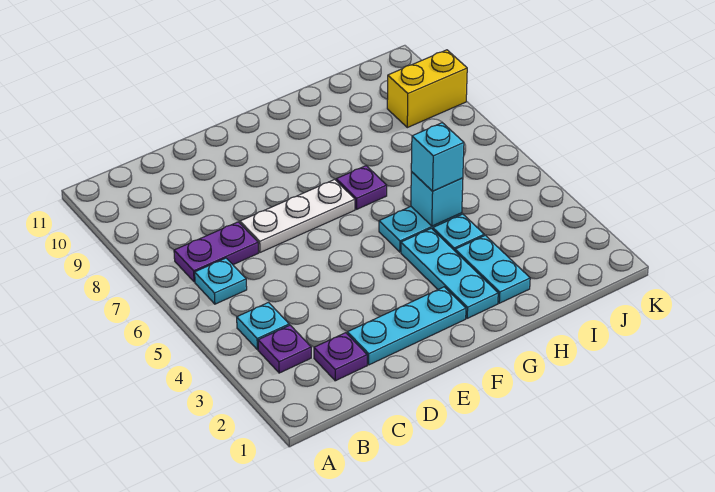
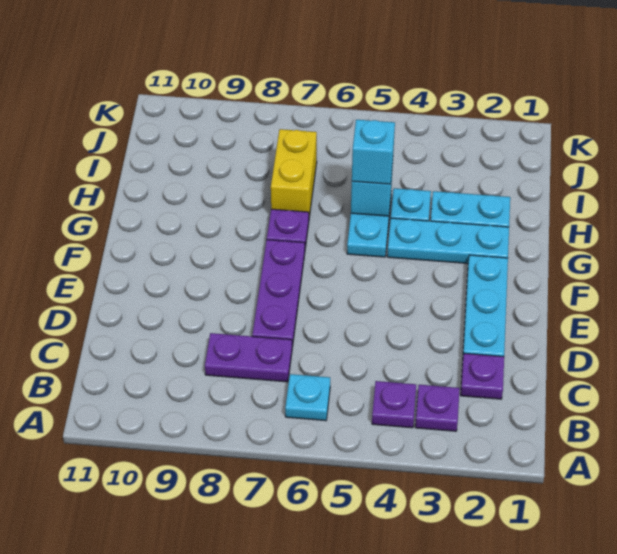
cyan plate B4 level 1 -> purple plate B4 level 1
purple plate B7:C7 level 1 -> purple plate C7:C8 level 1
white plate D7:F7 level 1 -> purple plate D7:F7 level 1
yellow brick J9:K9 level 1 -> yellow brick H7:I7 level 1

